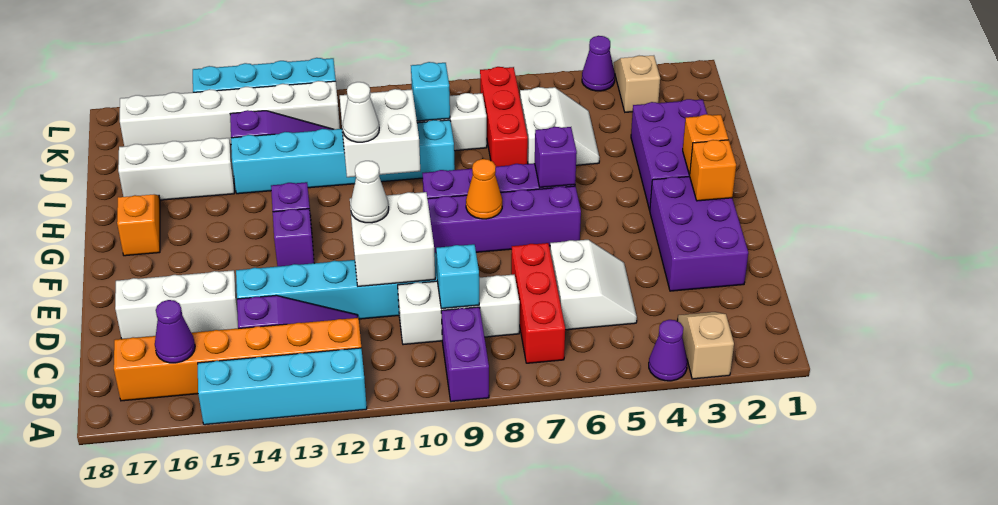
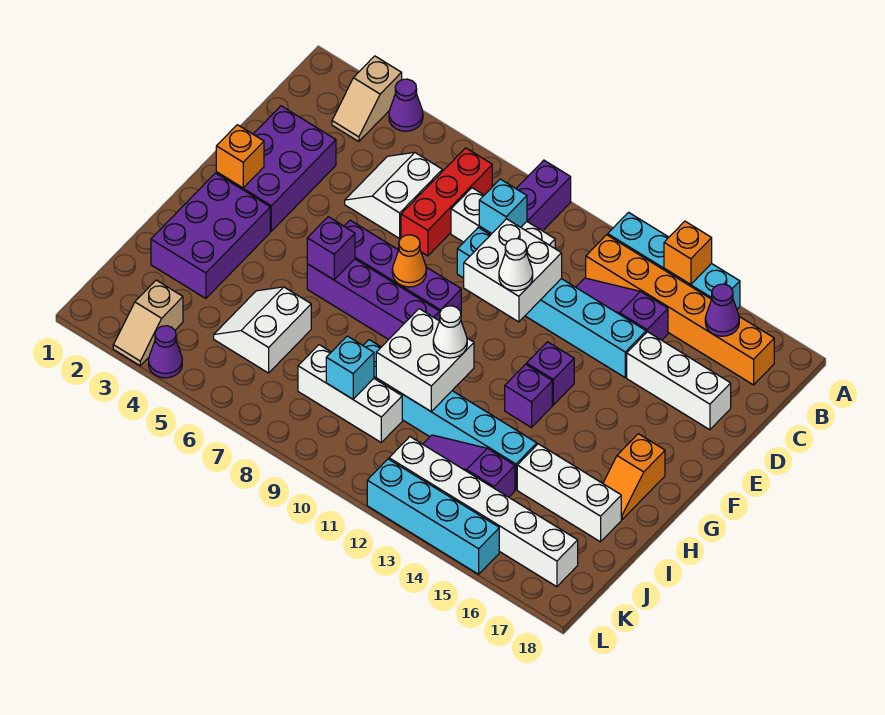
orange brick G2 level 2 -> orange brick A14 level 2
red brick I7:K7 level 1 -> none

